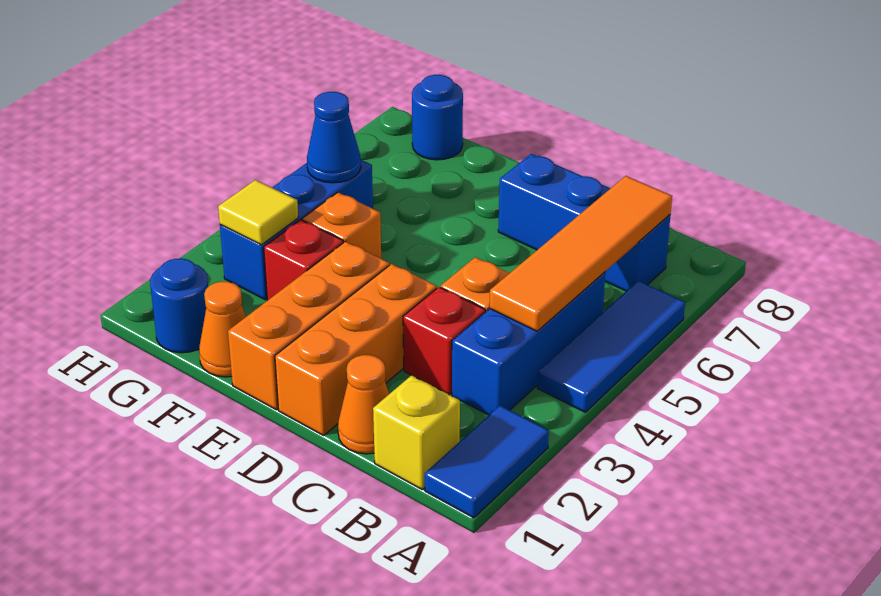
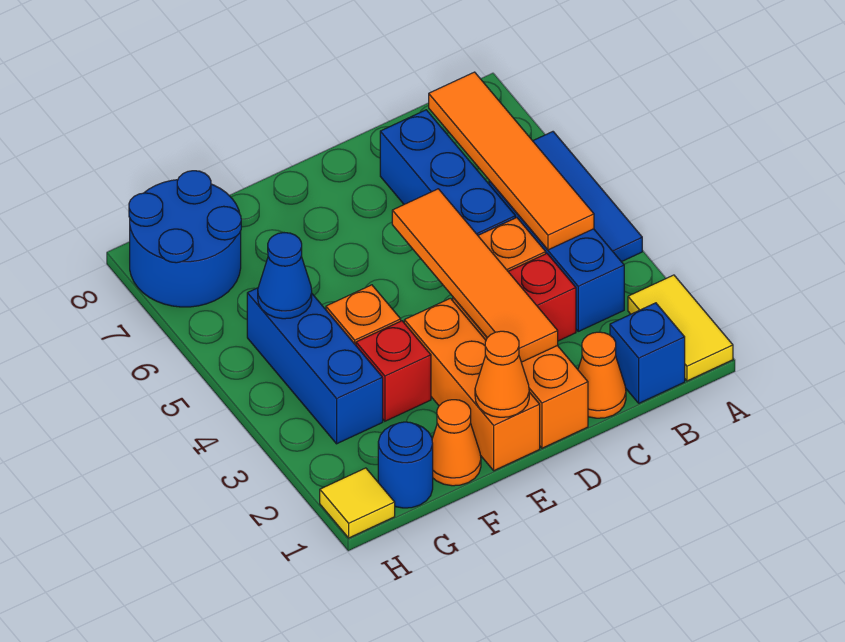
blue tile A1:A2 level 1 -> yellow tile A1:A2 level 1
yellow brick B1 level 1 -> blue brick B1 level 1
blue brick B7:D7 level 1 -> blue brick C5:C7 level 1
none -> orange tile D2:D5 level 2
none -> orange cone E1 level 2
yellow tile G3 level 2 -> yellow tile H1 level 1
blue round brick G8 level 1 -> blue round brick G7:H8 level 1

